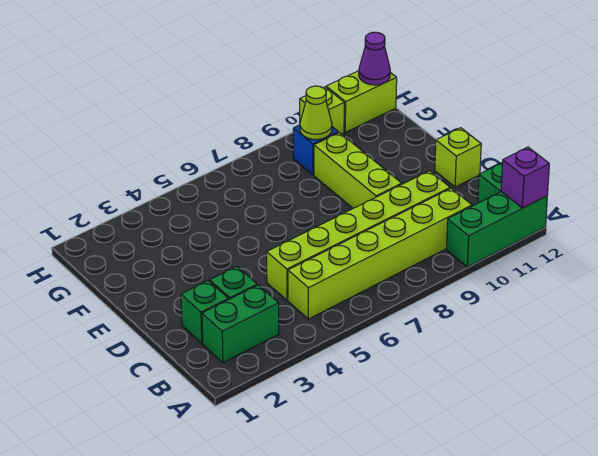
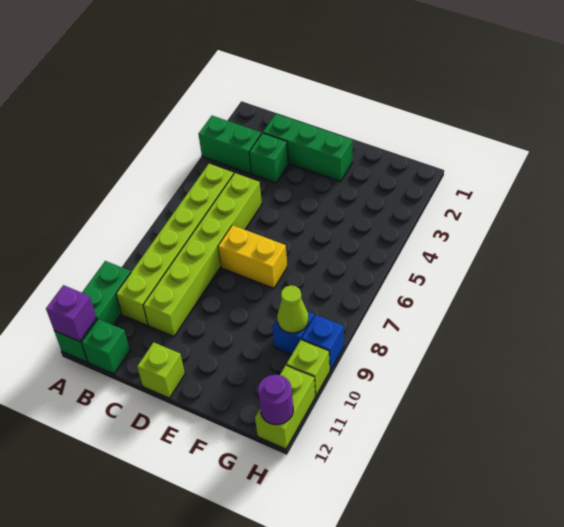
green brick B2:B3 level 1 -> green brick A3:B3 level 1
green brick C2 level 1 -> green brick C2:E2 level 1
none -> yellow brick D7:E7 level 1
lime brick D9:F9 level 1 -> none
none -> blue brick H9 level 1
purple cone H12 level 2 -> purple round brick H12 level 2

